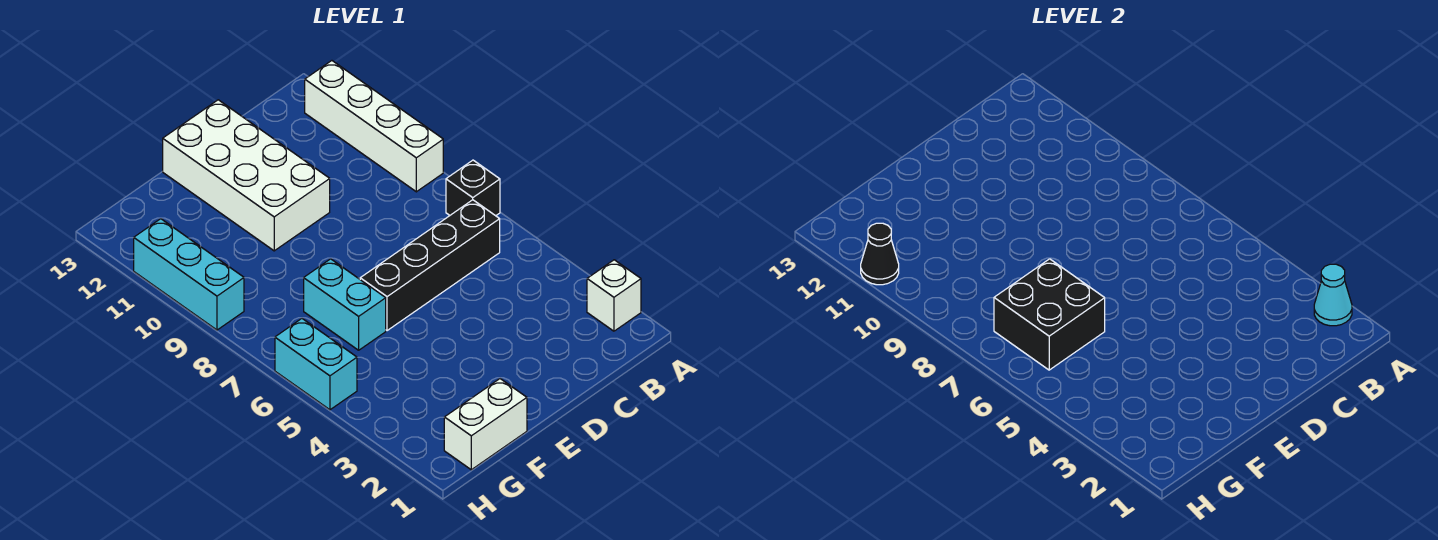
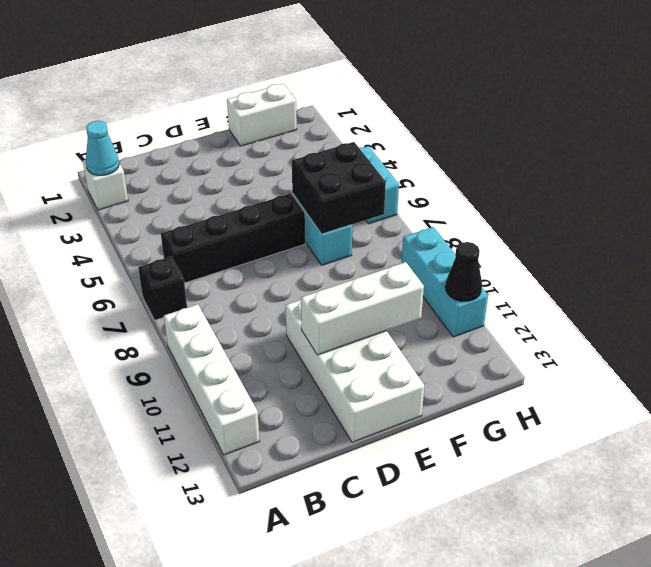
none -> white brick D11:F11 level 2

